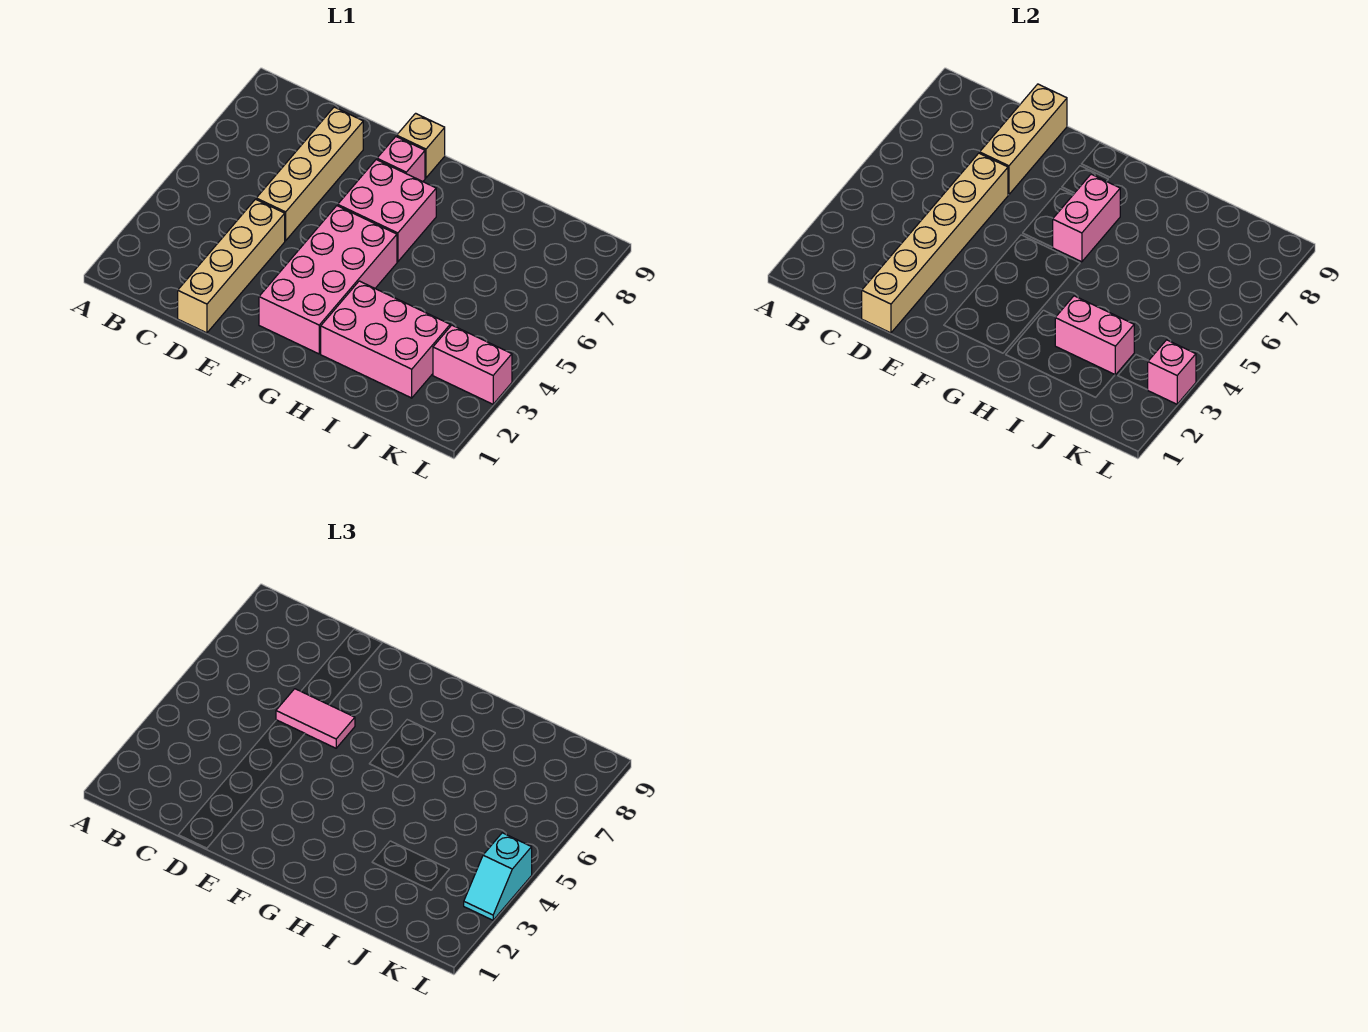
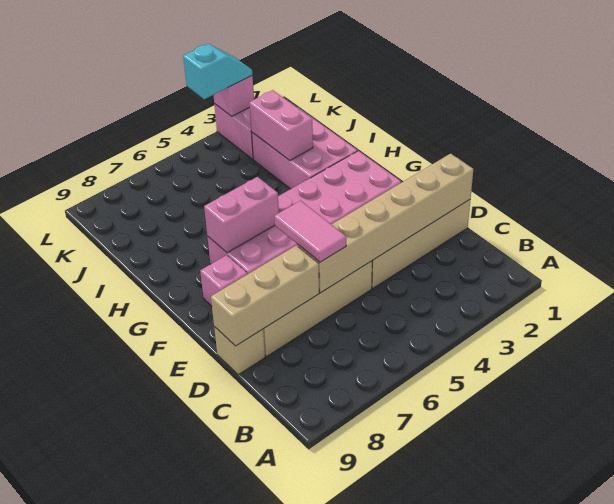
tan brick F9 level 1 -> tan brick D9 level 1

